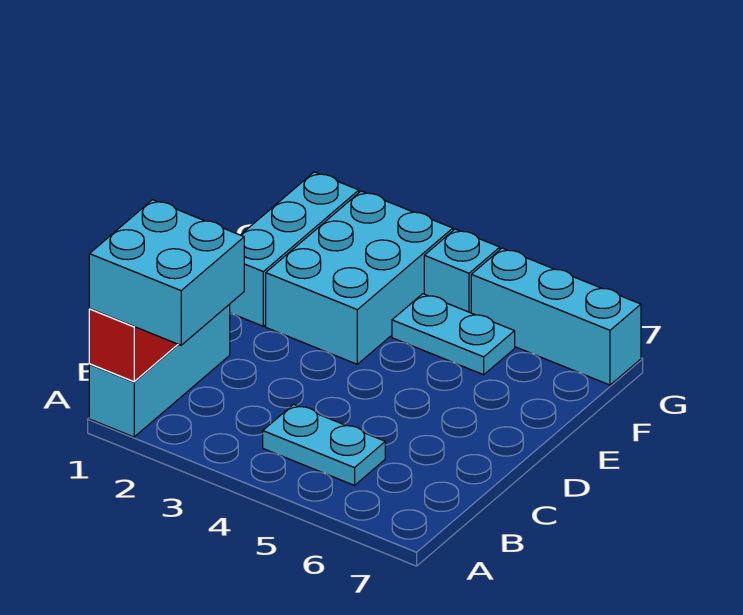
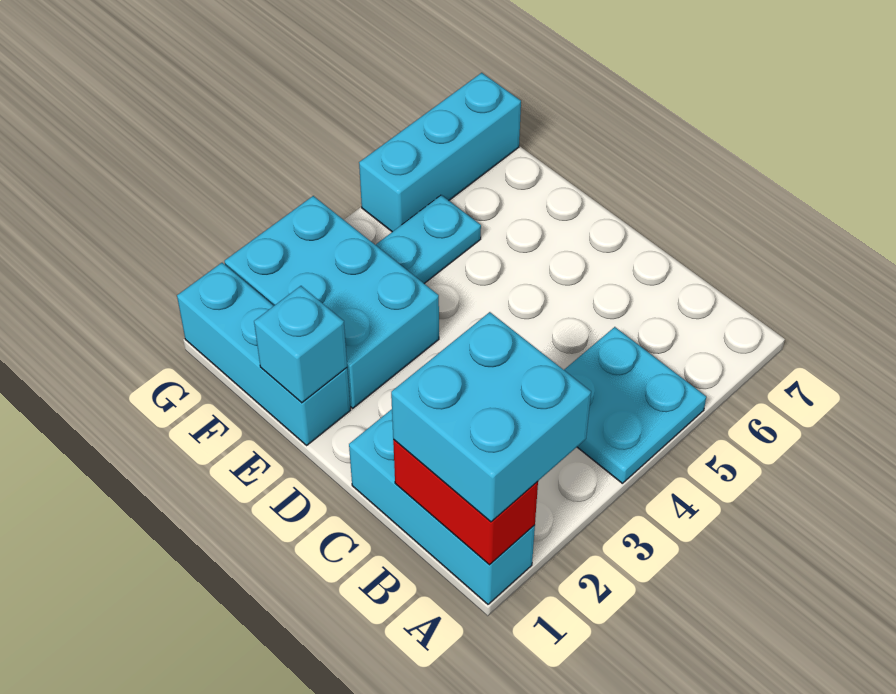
cyan plate B4:B5 level 1 -> cyan plate A4:B5 level 1
cyan brick G4 level 1 -> cyan brick E1 level 2

